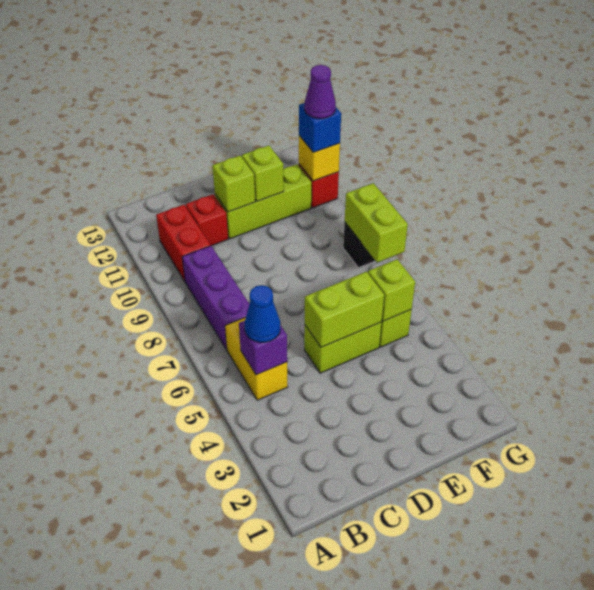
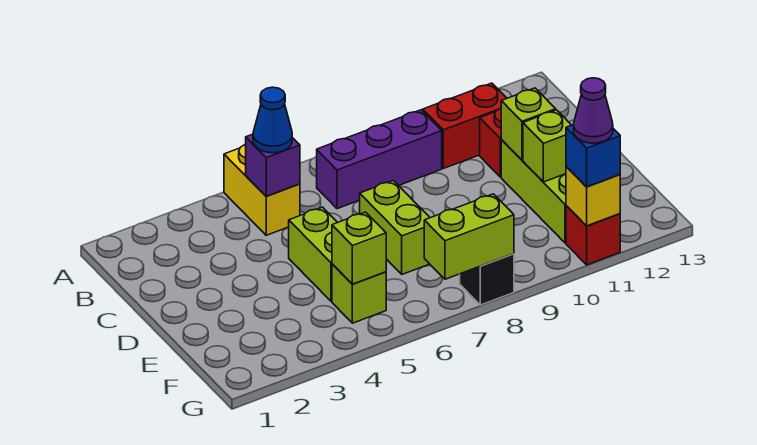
yellow brick B5:B6 level 1 -> yellow brick A5:B5 level 1
lime brick D5:E5 level 2 -> lime brick D7:E7 level 1

